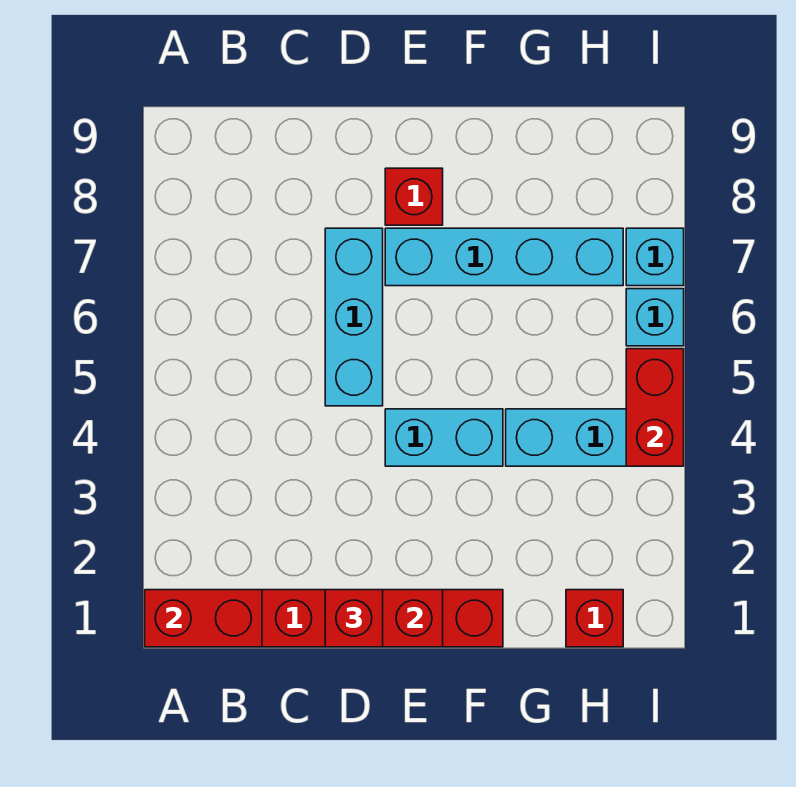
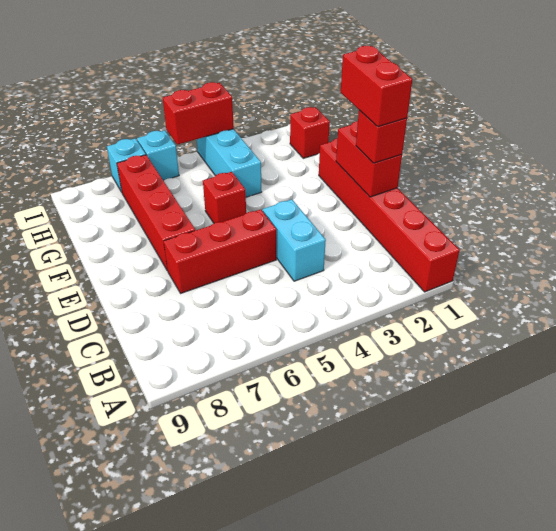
red brick A1:B1 level 2 -> red brick D1:E1 level 4
cyan brick D5:D7 level 1 -> red brick D5:D7 level 1
cyan brick E4:F4 level 1 -> cyan brick C4:D4 level 1
cyan brick E7:H7 level 1 -> red brick E7:H7 level 1
red brick E8 level 1 -> red brick F5 level 1

